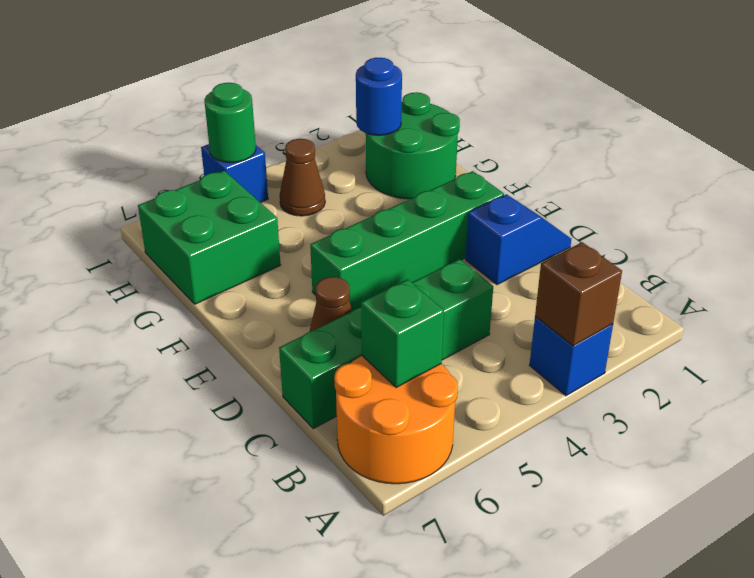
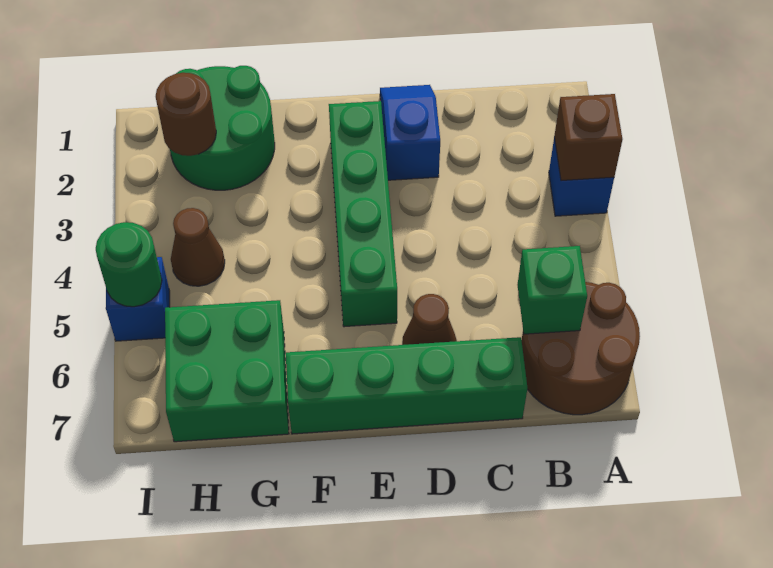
orange round brick A6:B7 level 1 -> brown round brick A6:B7 level 1
green brick C4:C7 level 1 -> green brick C7:F7 level 1
blue round brick H2 level 2 -> brown round brick H2 level 2

